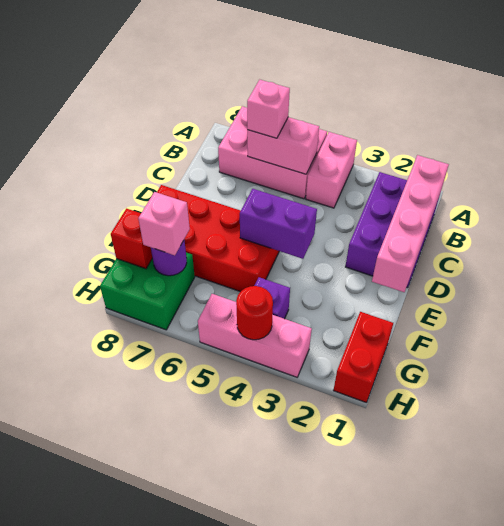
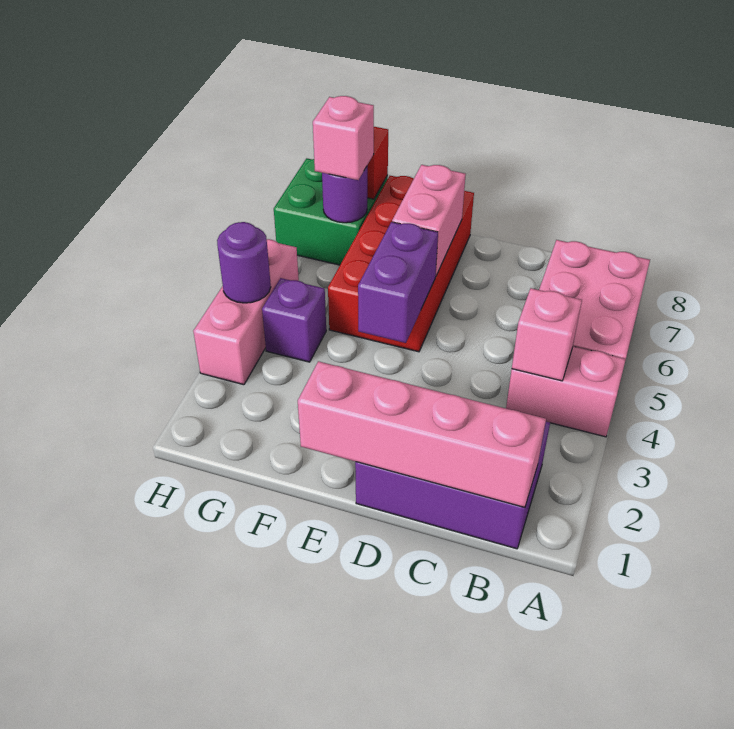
pink brick B5:B6 level 2 -> pink brick E6:E7 level 2
pink brick B6 level 3 -> pink brick B4 level 2
red brick G1:H1 level 1 -> none
red round brick H4 level 2 -> purple round brick H4 level 2

